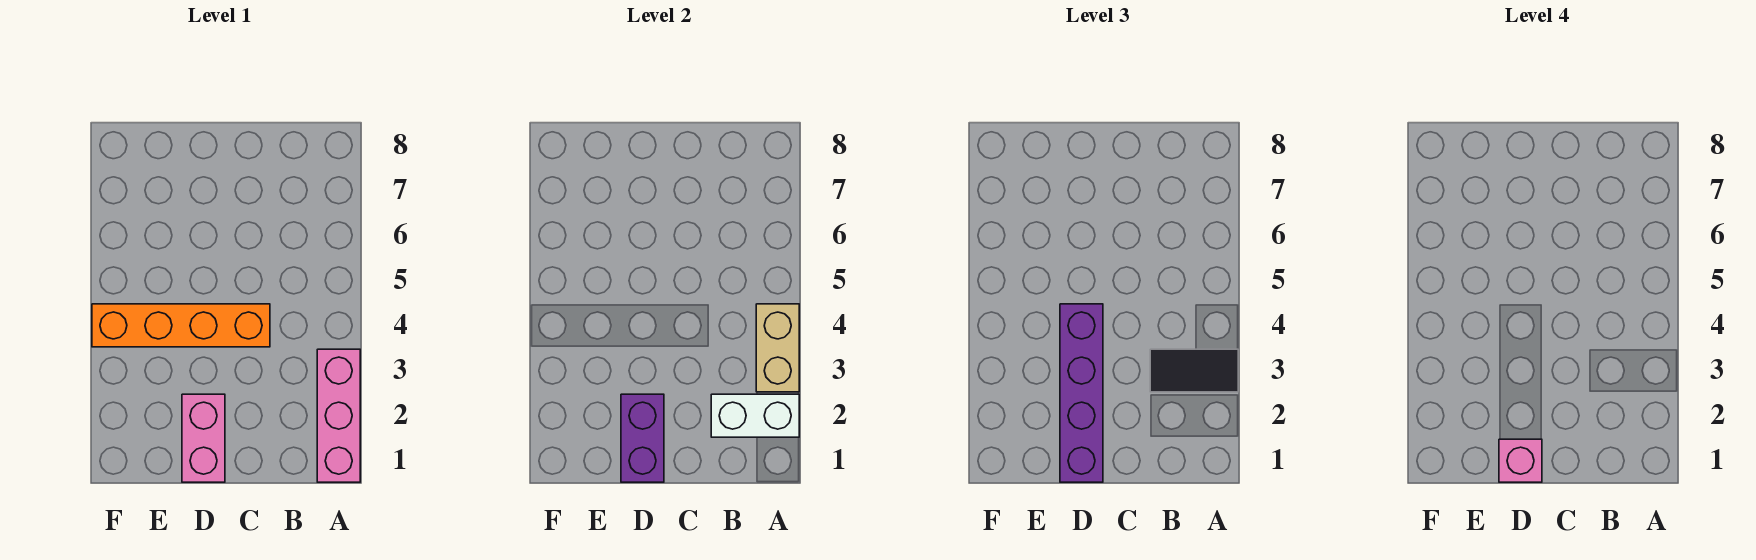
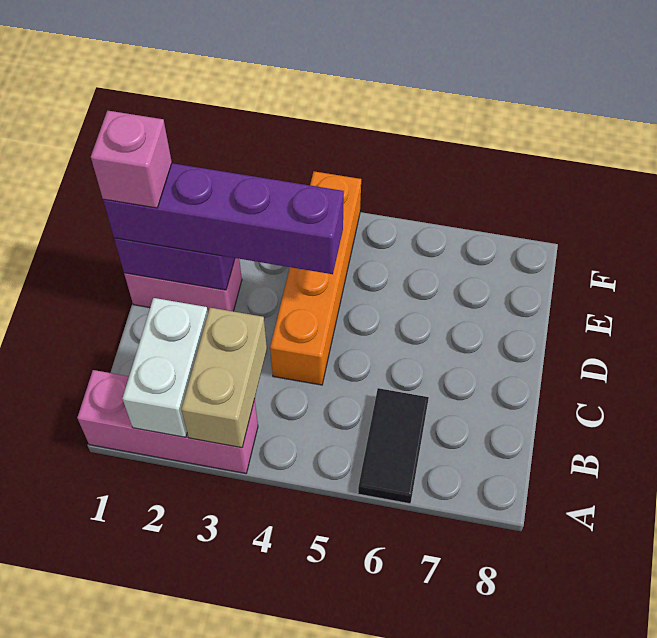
tan brick A3:A4 level 2 -> tan brick A3:B3 level 2
black tile A3:B3 level 3 -> black tile A6:B6 level 1

